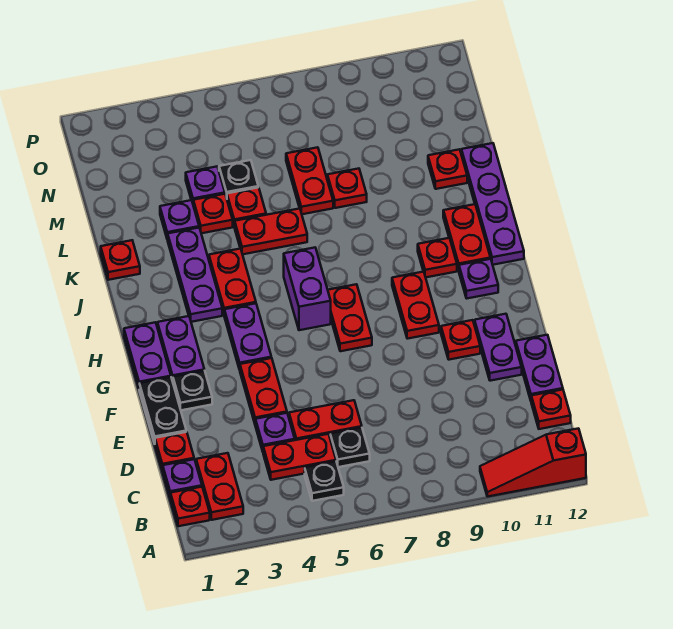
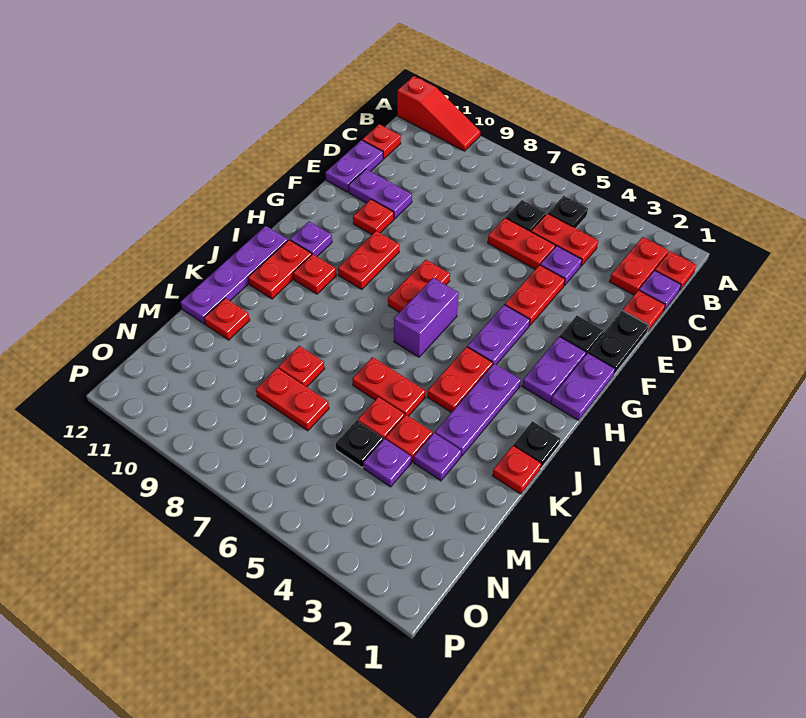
purple plate E11:F11 level 1 -> purple plate E10:E11 level 1
none -> black plate J1 level 1
red plate L7:M7 level 1 -> red plate M7:M8 level 1

